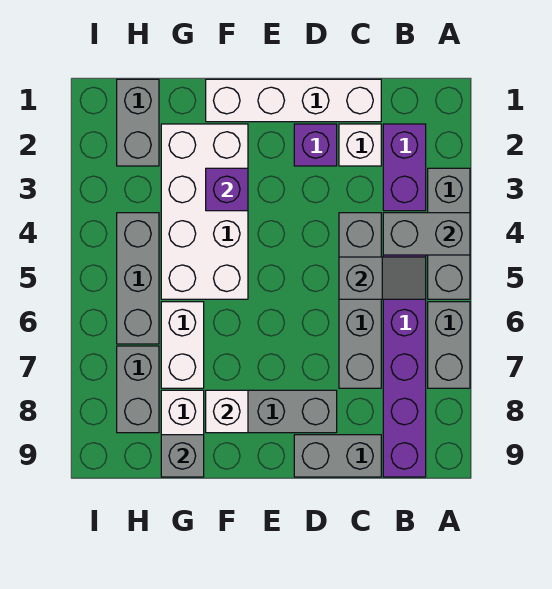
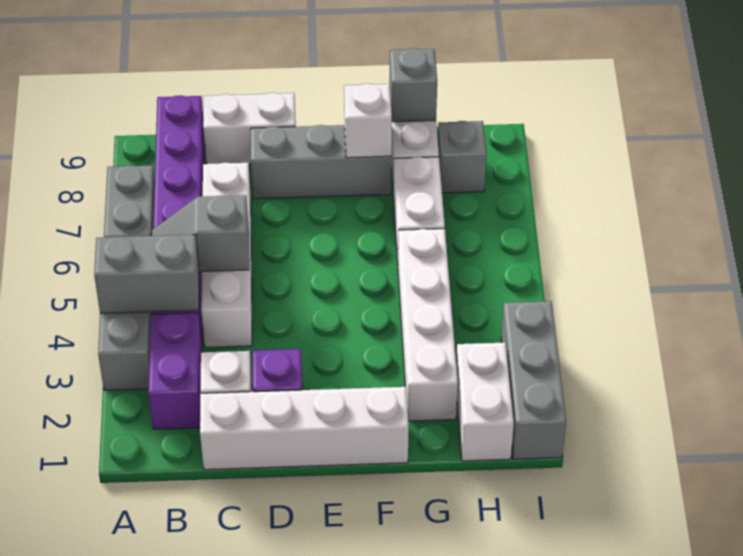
grey brick C4:C7 level 1 -> white brick C4:C7 level 1
grey brick C9:D9 level 1 -> white brick C9:D9 level 1
white brick F2:G5 level 1 -> white brick G2:G5 level 1
purple brick F3 level 2 -> none
grey brick H1:H2 level 1 -> white brick H1:H2 level 1
grey brick H4:H6 level 1 -> grey brick I1:I3 level 1
grey brick H7:H8 level 1 -> grey brick H8 level 1

